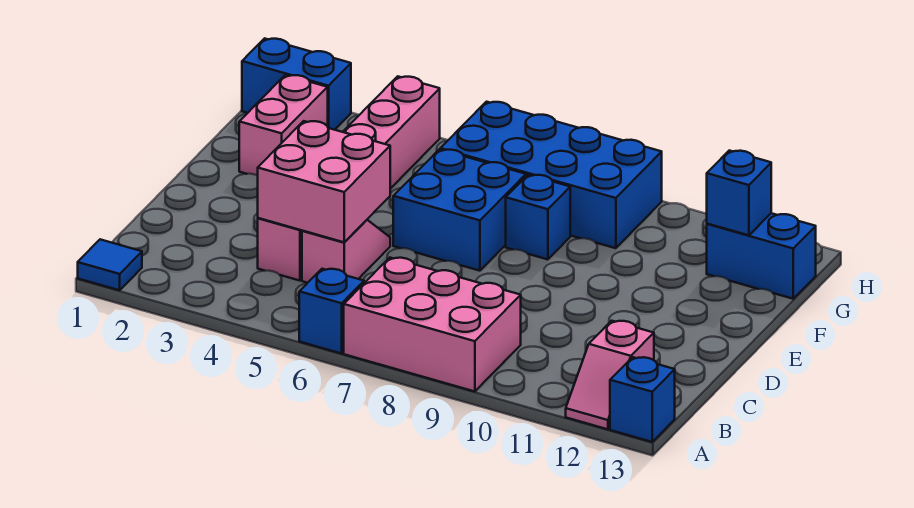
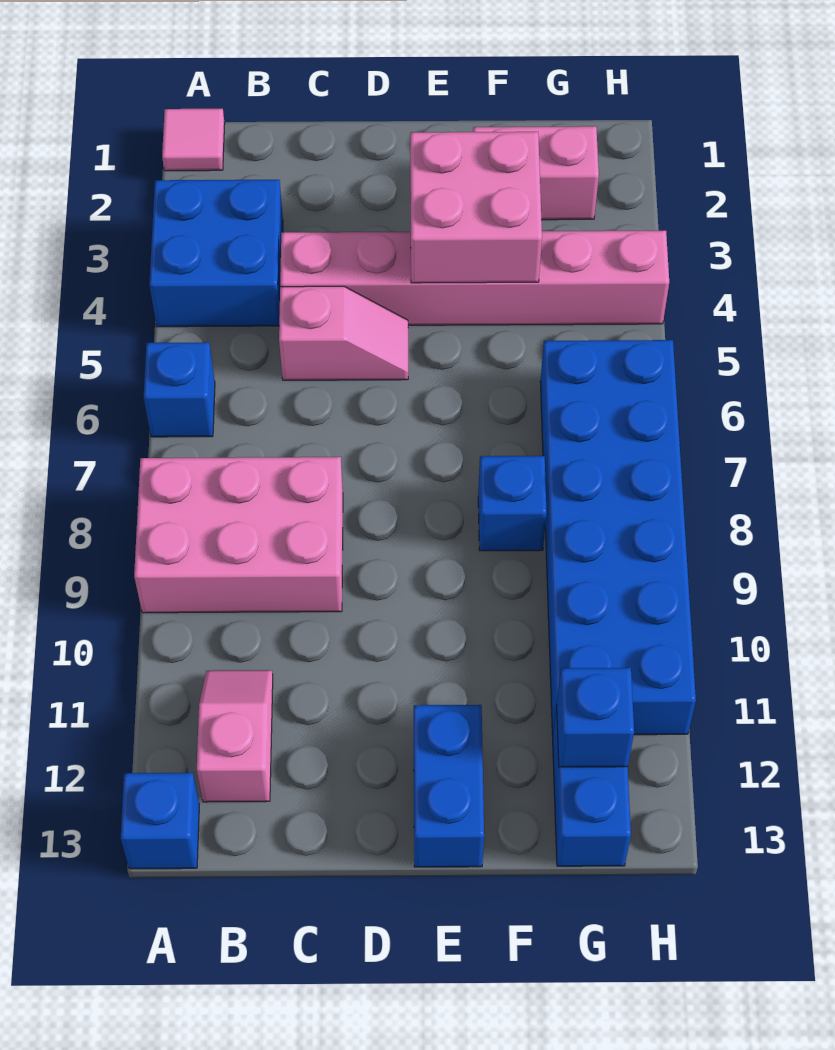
blue tile A1 level 1 -> pink tile A1 level 1
pink brick A7:B9 level 1 -> pink brick A8:C9 level 1
pink slope A12:B12 level 1 top B -> pink slope B11:B12 level 1 top 12
pink brick C4:D5 level 2 -> pink brick E3:F4 level 2
blue brick E6:F7 level 1 -> blue brick A3:B4 level 1
blue brick G6:H9 level 1 -> blue brick G6:H11 level 1
blue brick H1:H2 level 1 -> blue brick E12:E13 level 1

